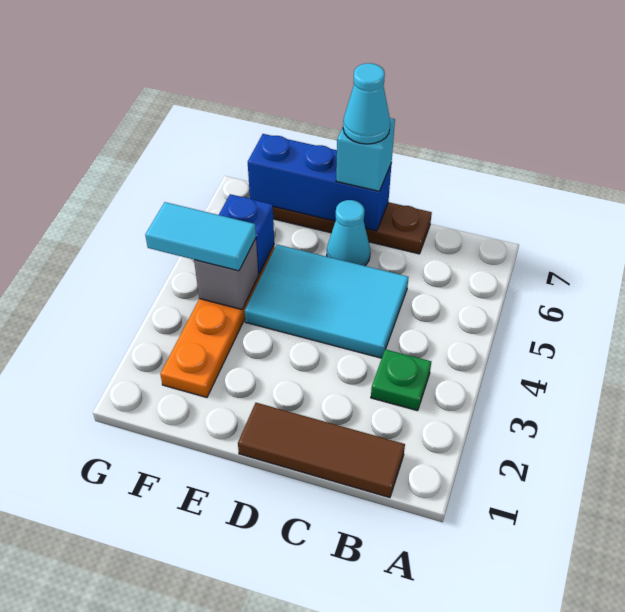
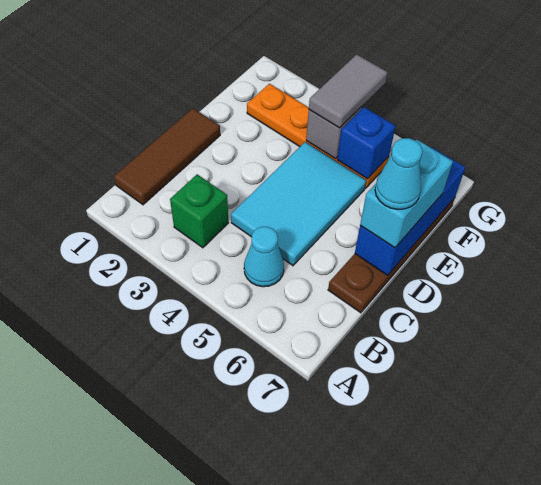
green plate B3 level 1 -> green brick B3 level 1
cyan cone D6 level 1 -> cyan cone B5 level 1
cyan brick D7 level 3 -> cyan brick D7:E7 level 3
cyan tile F4:G4 level 3 -> grey tile F4:G4 level 3

